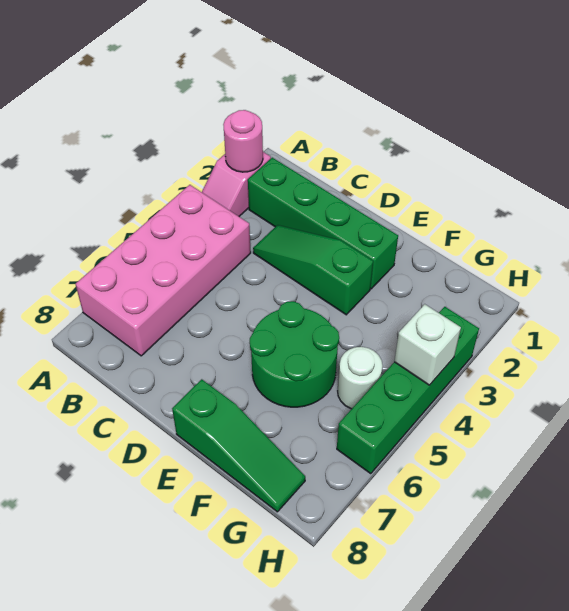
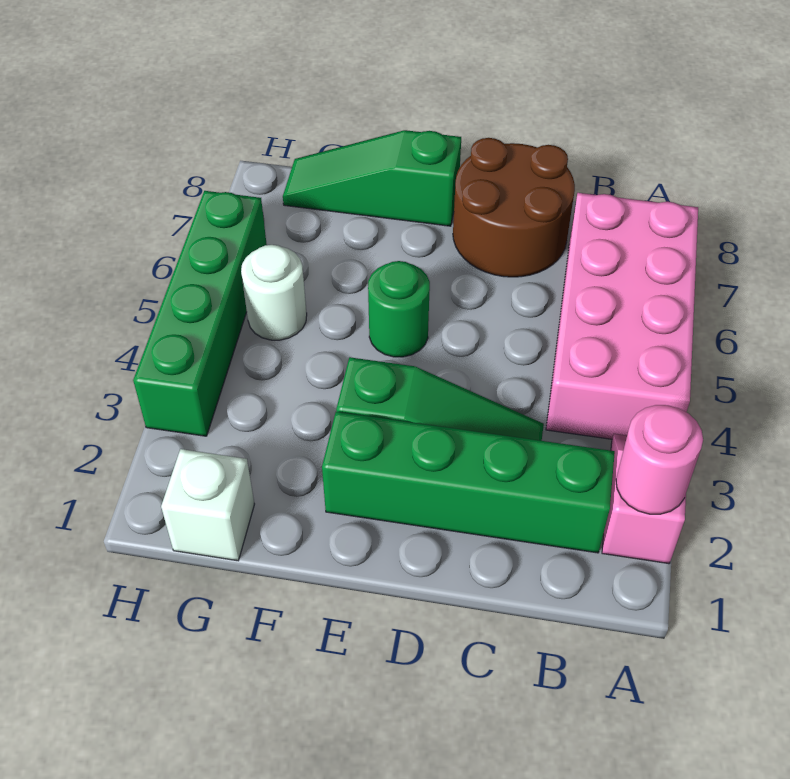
none -> brown round brick C7:D8 level 1
green round brick E5:F6 level 1 -> green round brick E5 level 1
white brick H4 level 2 -> white brick G1 level 1

